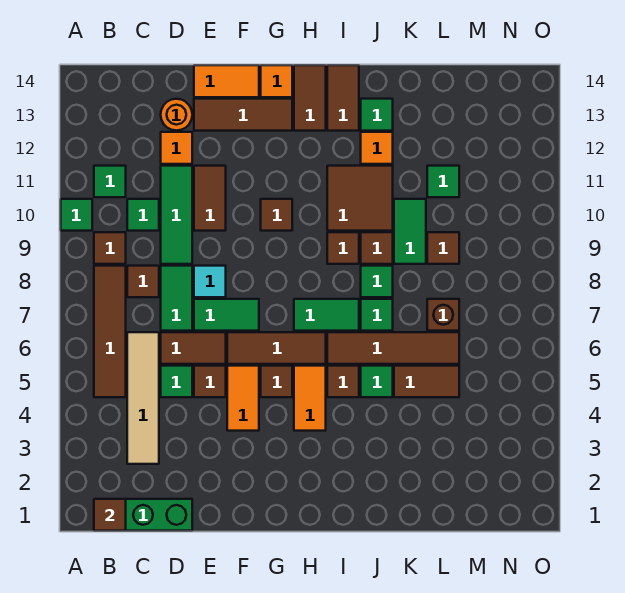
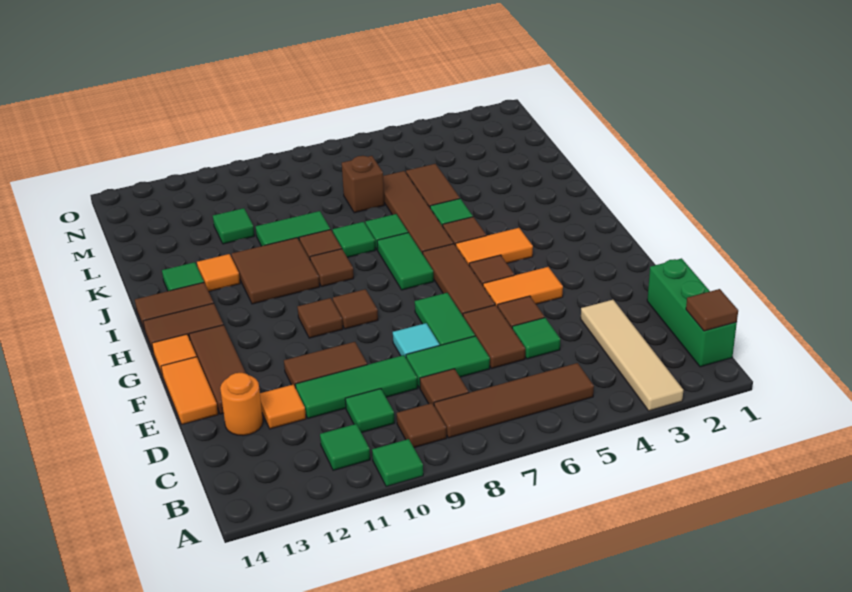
tan tile C3:C6 level 1 -> tan tile A3:D3 level 1
brown tile L9 level 1 -> brown tile G9 level 1

